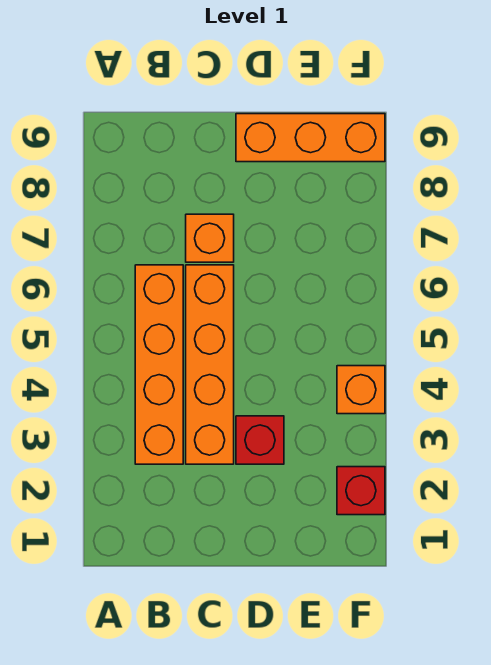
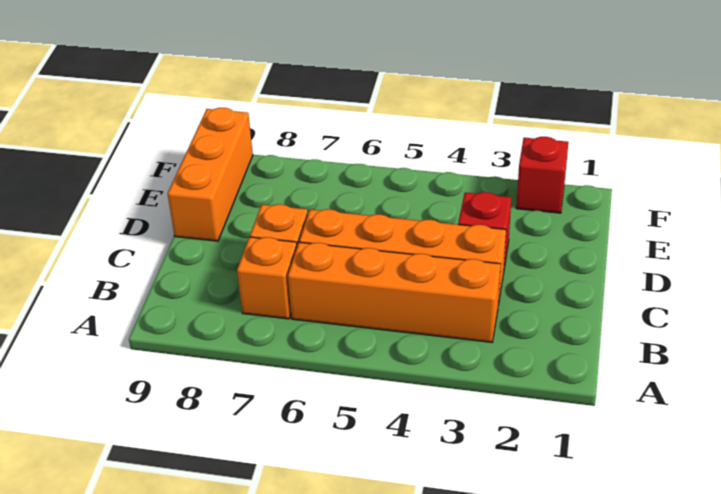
orange brick F4 level 1 -> orange brick B7 level 1

